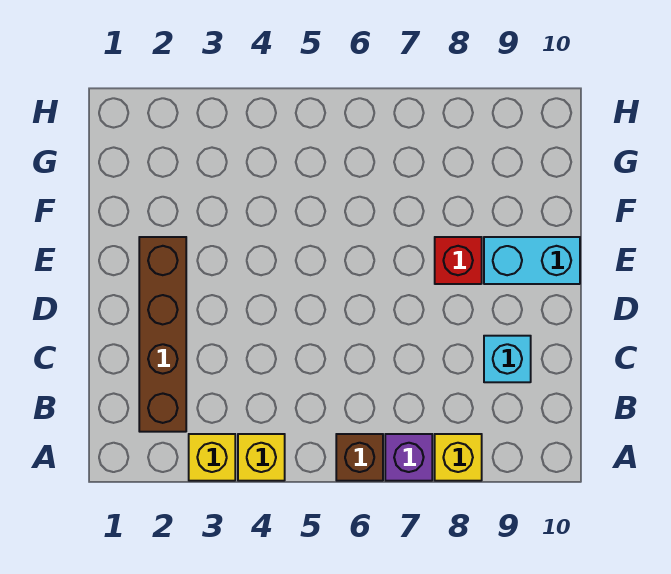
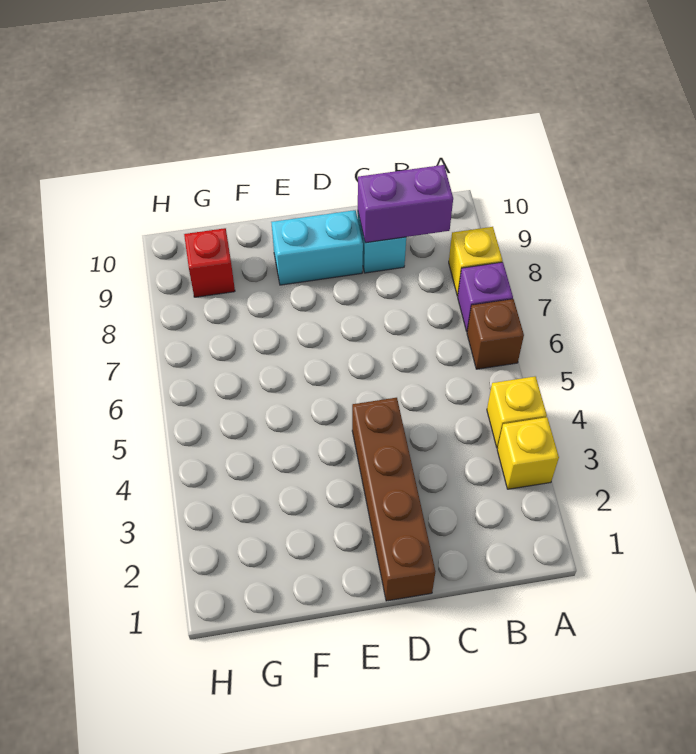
brown brick B2:E2 level 1 -> brown brick D1:D4 level 1
none -> purple brick B9:C9 level 2
red brick E8 level 1 -> red brick G9 level 1
cyan brick E9:E10 level 1 -> cyan brick D9:E9 level 1

